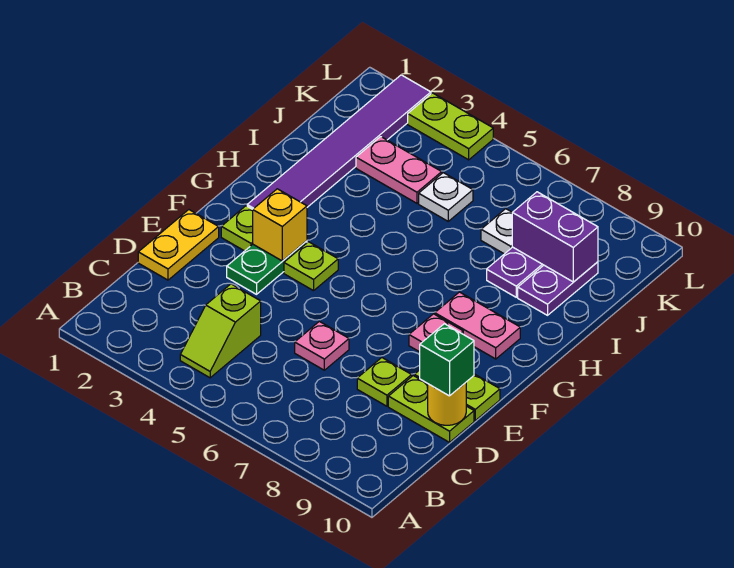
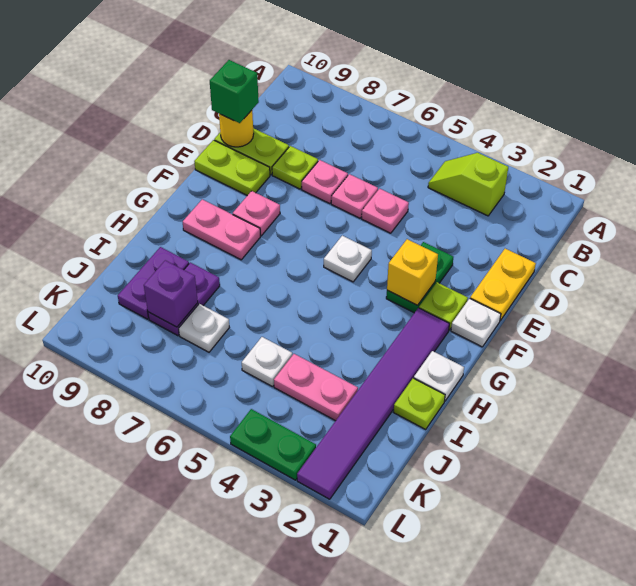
lime slope B4:C4 level 1 top C -> lime slope B3:B4 level 1 top 3
none -> pink plate D5 level 1
none -> pink plate D7 level 1
none -> white plate F1 level 1
lime plate F4 level 1 -> lime plate I1 level 1
none -> white plate F5 level 1
none -> white plate H1 level 1
purple brick J8:J9 level 2 -> purple brick J8 level 2
lime plate L3:L4 level 1 -> green plate L3:L4 level 1

